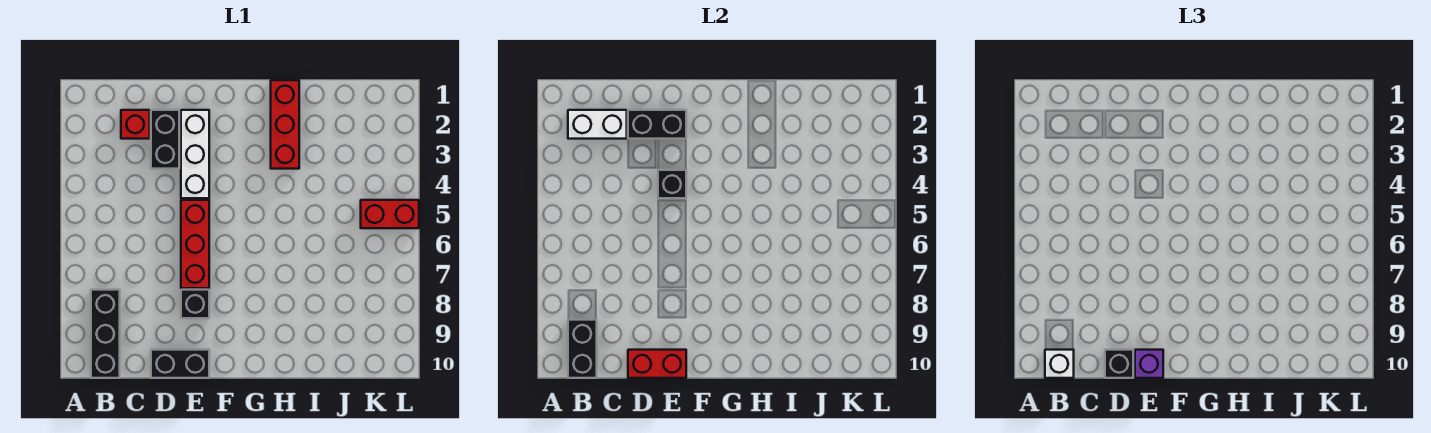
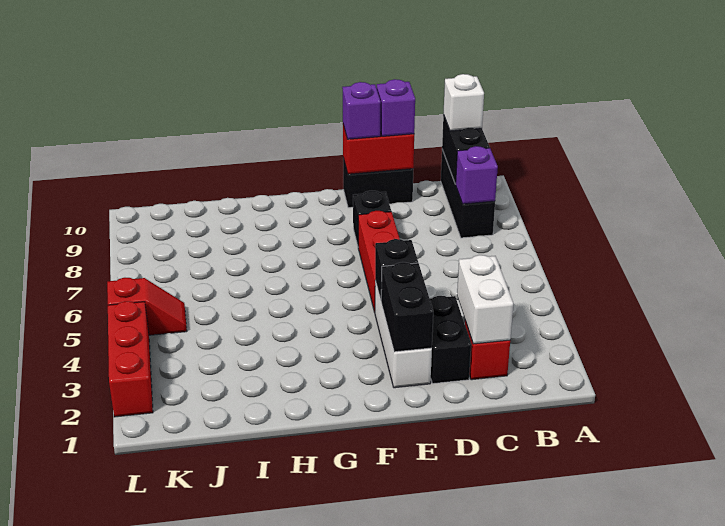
white brick B2:C2 level 2 -> white brick C2:C3 level 2
none -> purple brick B8 level 2
black brick D2:E2 level 2 -> black brick E2:E3 level 2
black brick D10 level 3 -> purple brick D10 level 3
red brick H1:H3 level 1 -> red brick L2:L4 level 1
red brick K5:L5 level 1 -> red slope K5:L5 level 1 top L

